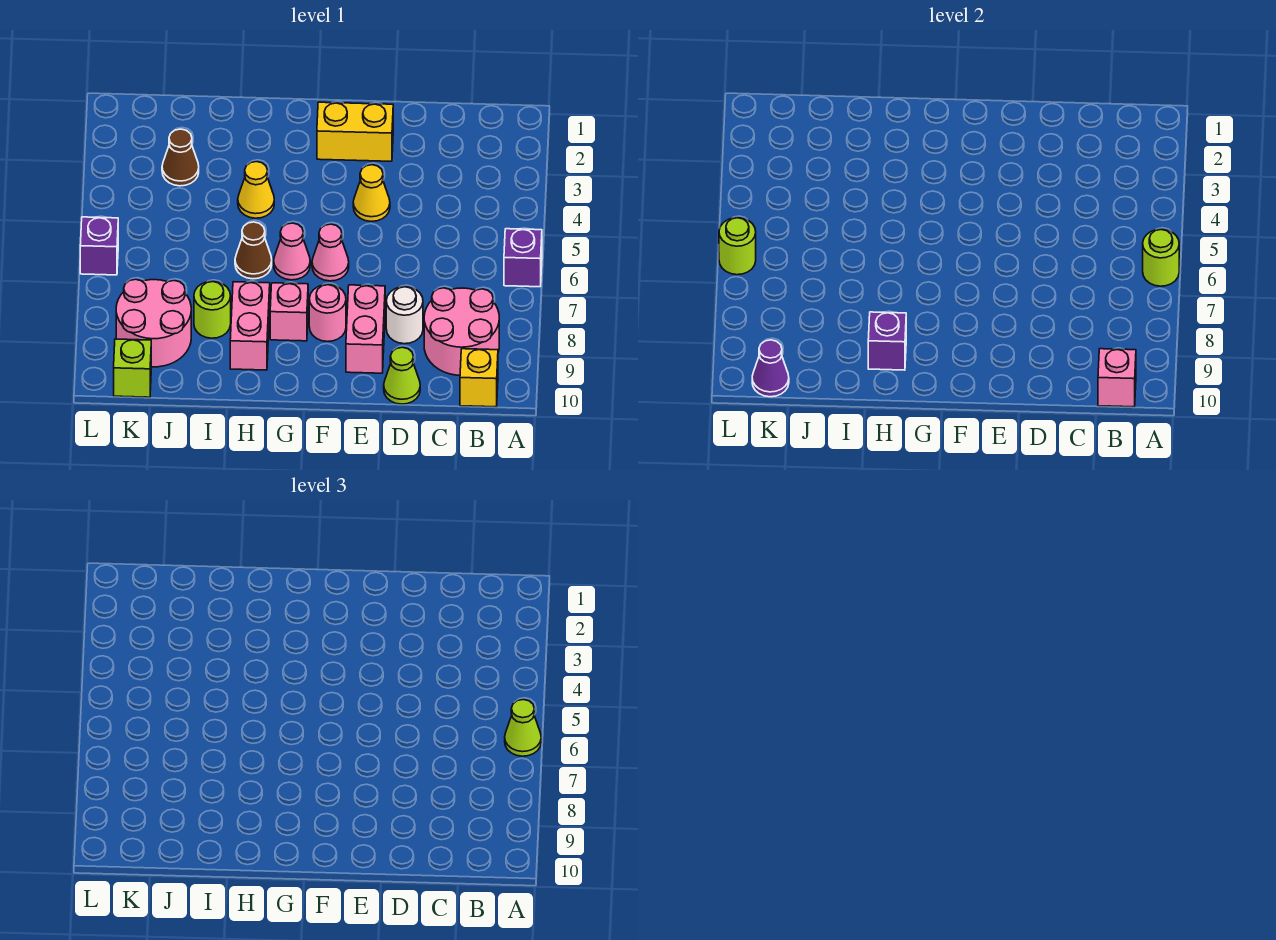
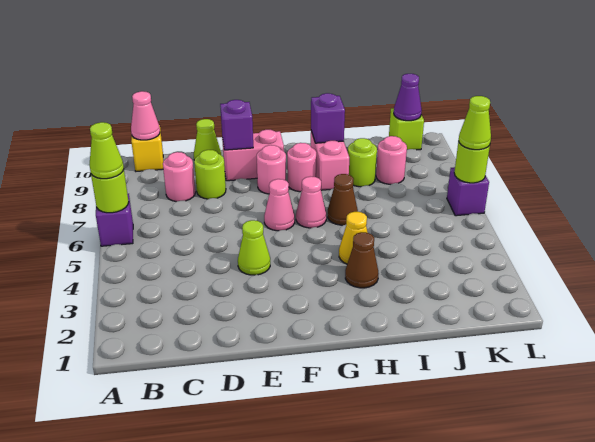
pink round brick B8:C9 level 1 -> pink round brick C8 level 1
pink brick B10 level 2 -> pink cone B10 level 2
white round brick D8 level 1 -> lime round brick D8 level 1
yellow brick E2:F2 level 1 -> none
yellow cone E4 level 1 -> lime cone E4 level 1
pink brick E8:E9 level 1 -> pink brick E9:F9 level 1
none -> purple brick E9 level 2
pink brick G8 level 1 -> pink round brick G8 level 1
brown cone J3 level 1 -> brown cone H3 level 1
pink round brick J8:K9 level 1 -> pink round brick J8 level 1
none -> lime cone L6 level 3

